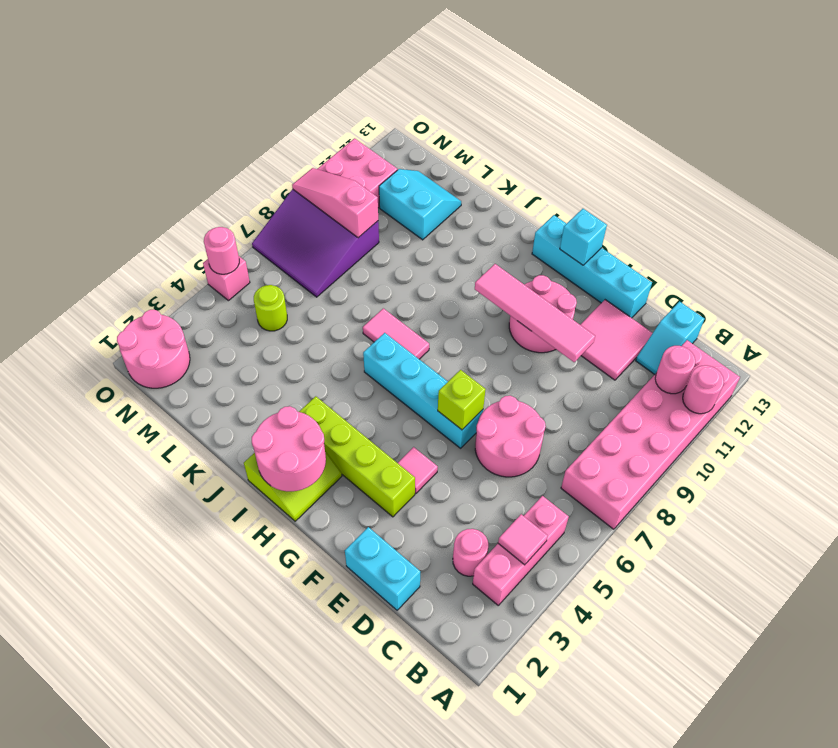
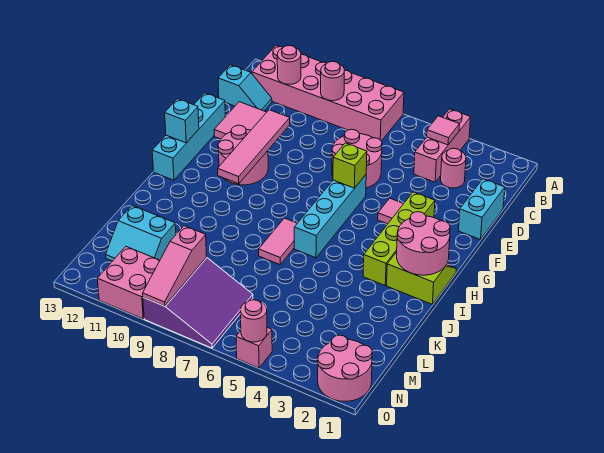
pink round brick A11 level 2 -> pink round brick B9 level 2
pink brick B3:B5 level 1 -> pink brick A4:C4 level 1
cyan slope L11:M12 level 1 top 11 -> cyan slope L11:M12 level 1 top L
lime round brick M5 level 1 -> none

